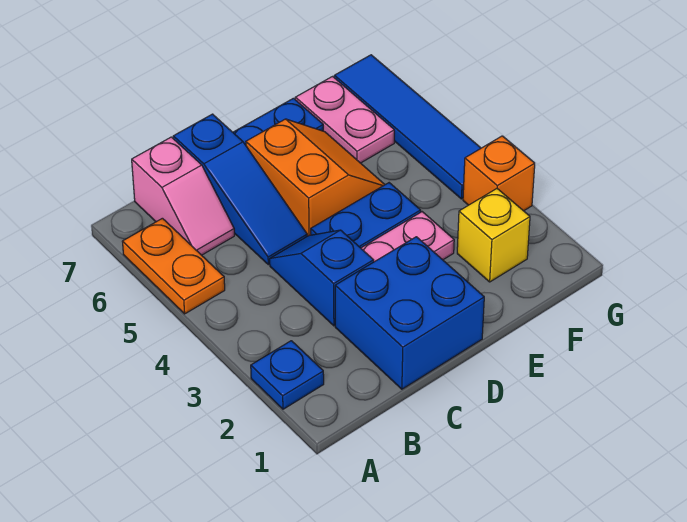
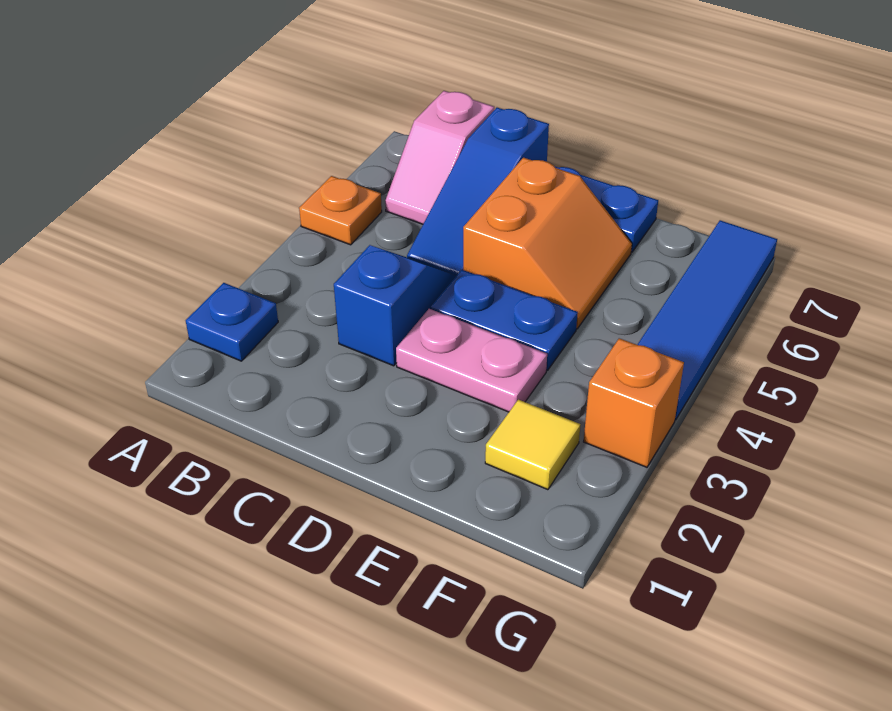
orange plate A5:A6 level 1 -> orange plate A5 level 1
blue brick C1:D2 level 1 -> none
yellow brick F2 level 1 -> yellow tile F2 level 1
pink plate F6:F7 level 1 -> none

